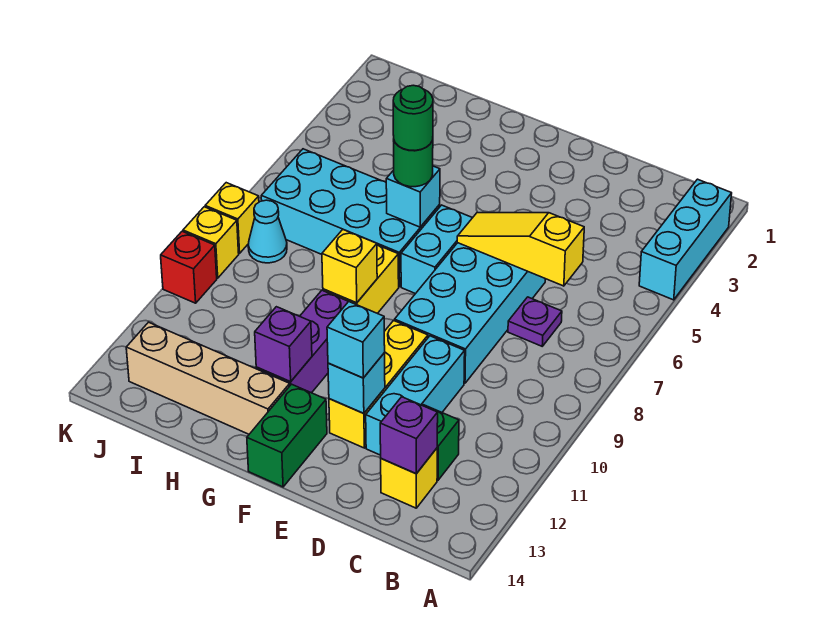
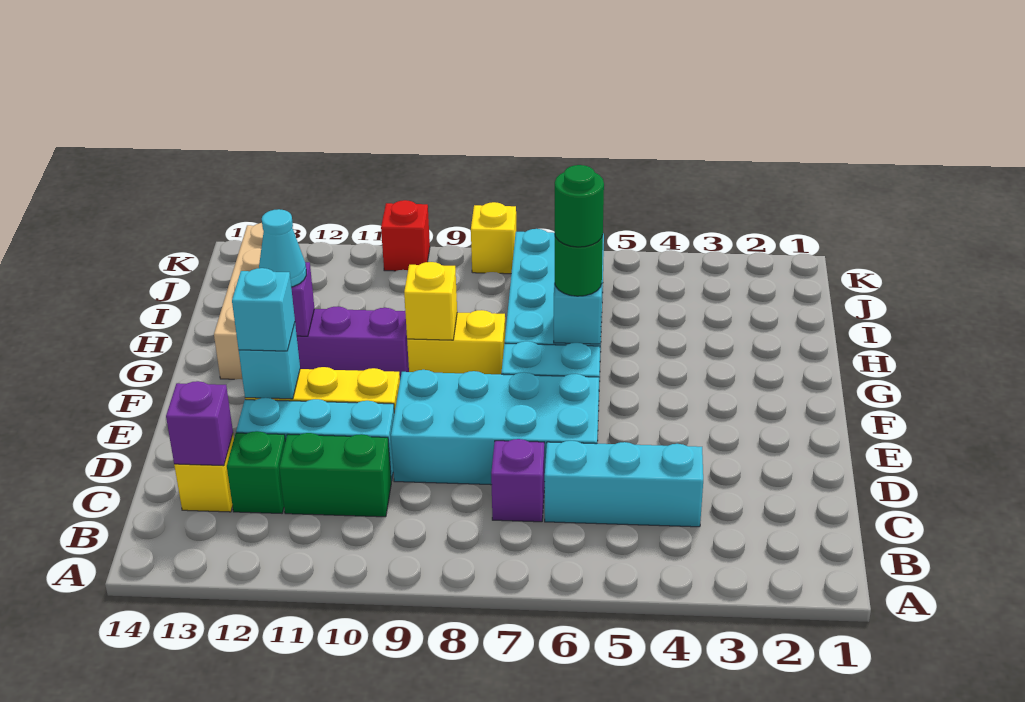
cyan brick A2:A4 level 1 -> cyan brick C4:C6 level 1
yellow slope C6:E6 level 2 top C -> none
purple plate C7 level 1 -> purple brick C7 level 1
green brick F13:F14 level 1 -> green brick C10:C11 level 1
cyan cone J8 level 1 -> cyan cone G12 level 3
yellow brick K9 level 1 -> none

